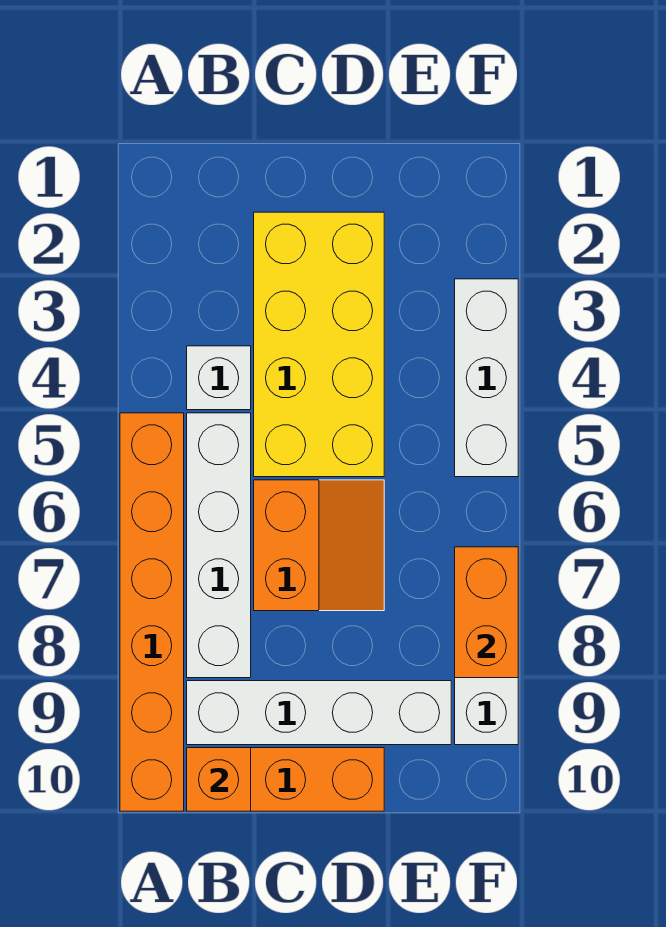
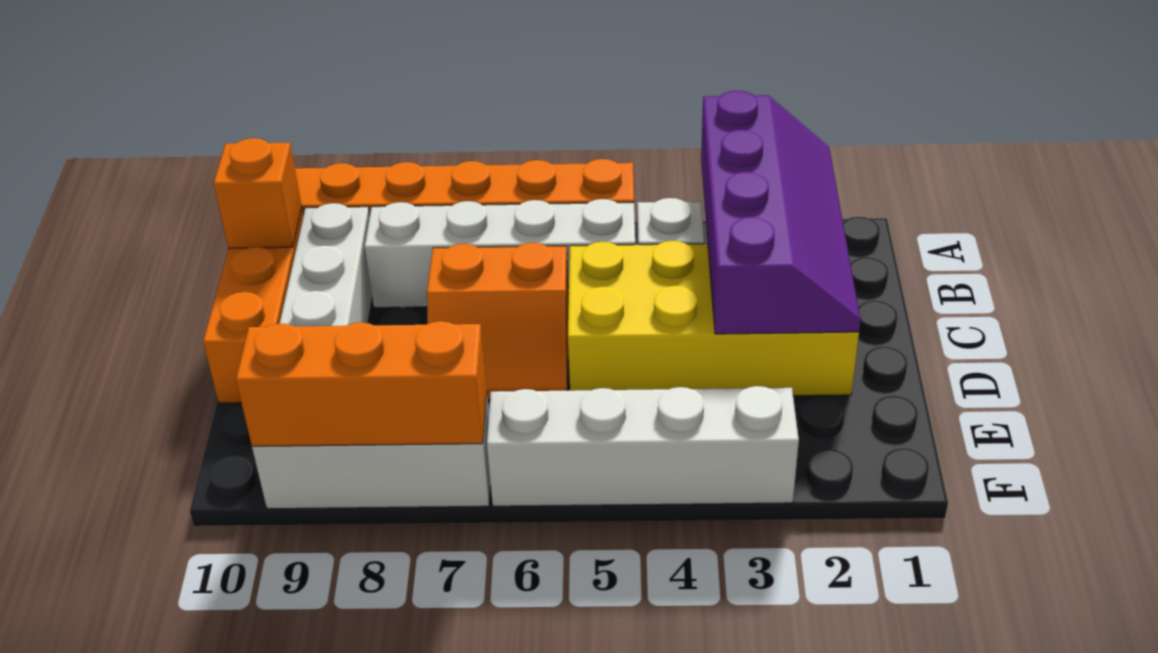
none -> purple slope A2:D3 level 2 top 3
white brick F3:F5 level 1 -> white brick F3:F6 level 1
orange brick F7:F8 level 2 -> orange brick F7:F9 level 2

